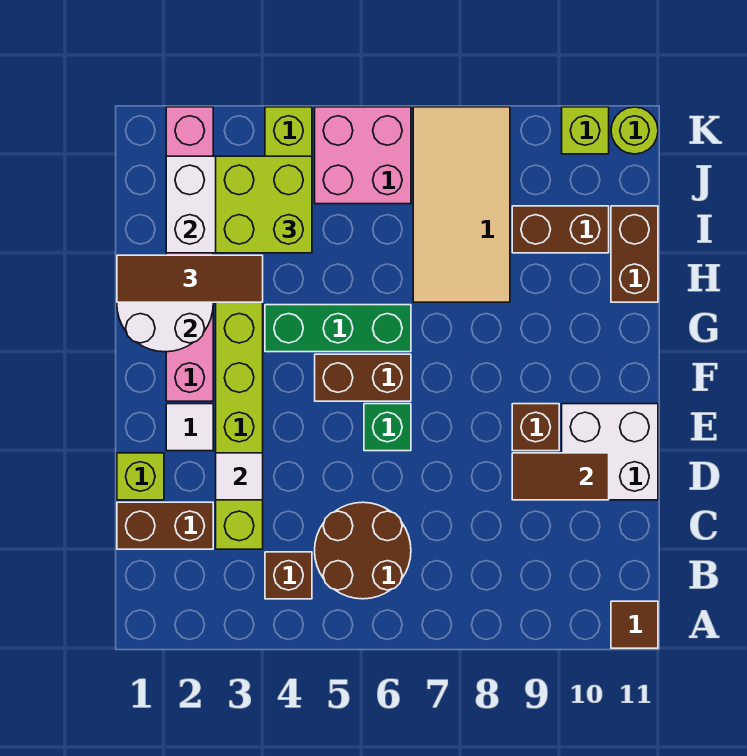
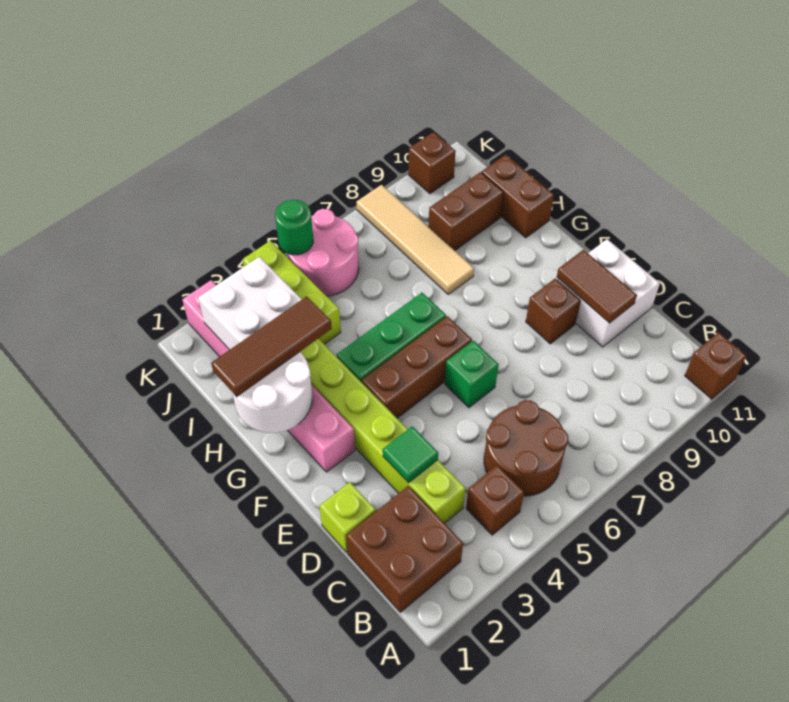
brown tile A11 level 1 -> brown brick A11 level 1
brown brick C1:C2 level 1 -> brown brick B1:C2 level 1
white tile D3 level 2 -> green tile D3 level 2
brown tile D9:D10 level 2 -> brown tile D10:E10 level 2
white tile E2 level 1 -> none
brown brick F5:F6 level 1 -> brown brick F4:F6 level 1
tan tile H7:K8 level 1 -> tan tile H8:K8 level 1
lime brick I3:J4 level 3 -> none
pink brick J5:K6 level 1 -> pink round brick J5:K6 level 1
none -> green round brick K5 level 2
lime brick K10 level 1 -> brown brick K10 level 1
lime round brick K11 level 1 -> none

